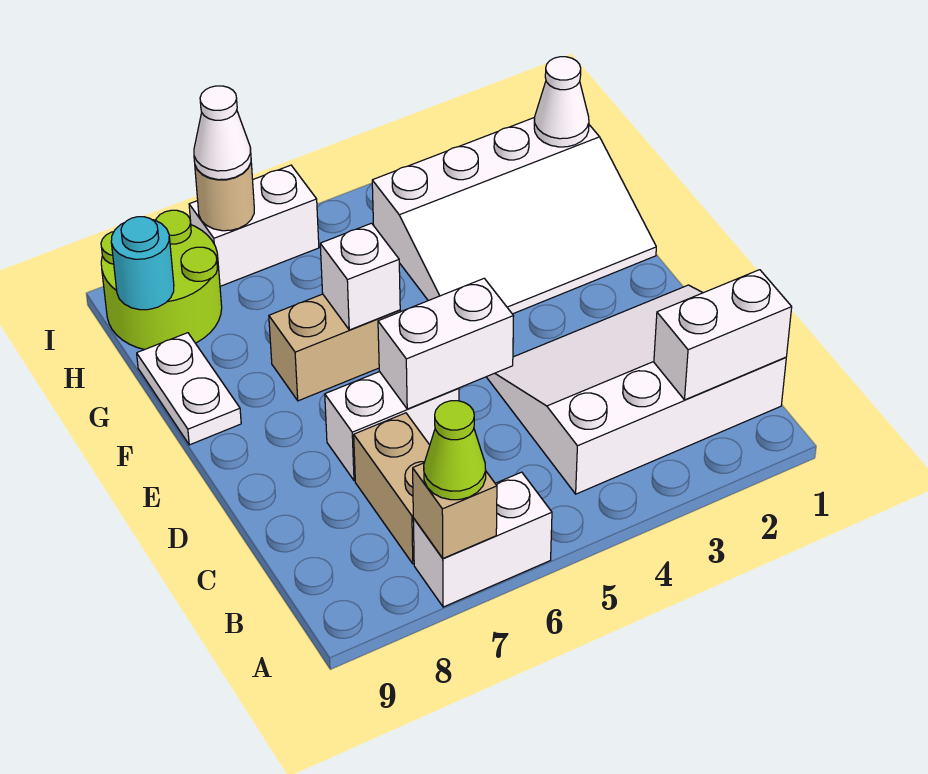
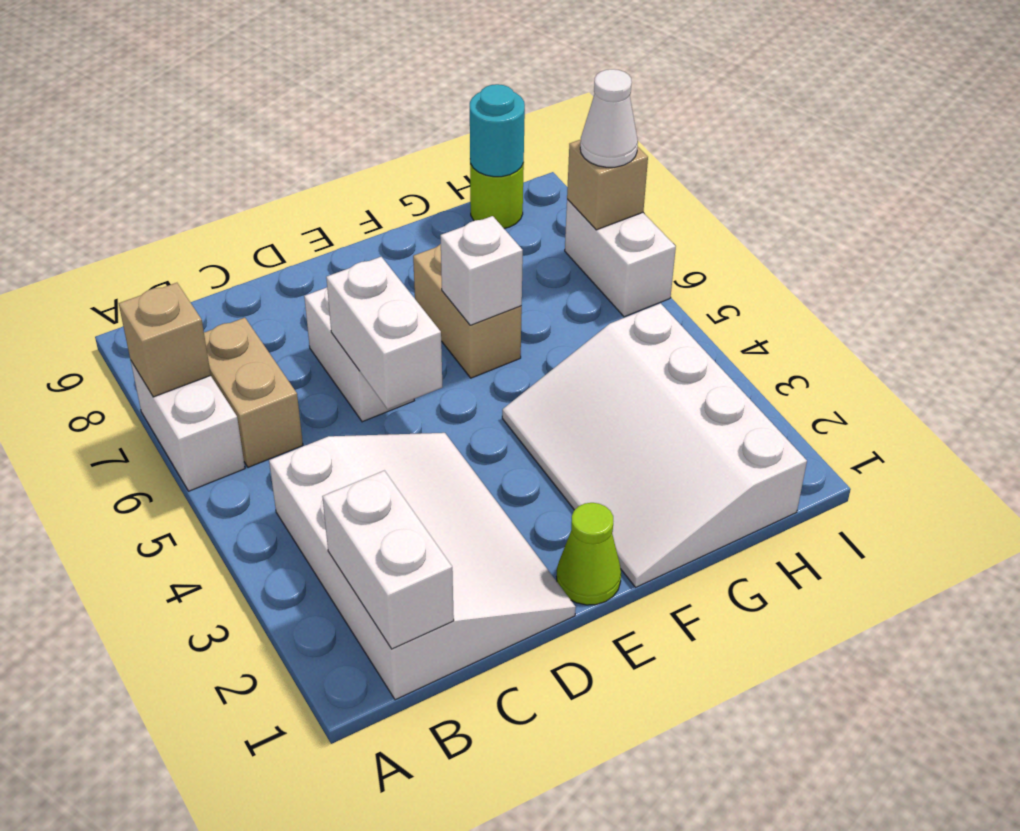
lime cone A7 level 3 -> lime cone E1 level 1
tan brick B7:C7 level 1 -> tan brick B6:B7 level 1
white plate F9:G9 level 1 -> none
white cone H1 level 2 -> none
lime round brick H8:I9 level 1 -> lime round brick H9 level 1
tan round brick I7 level 2 -> tan brick I7 level 2

